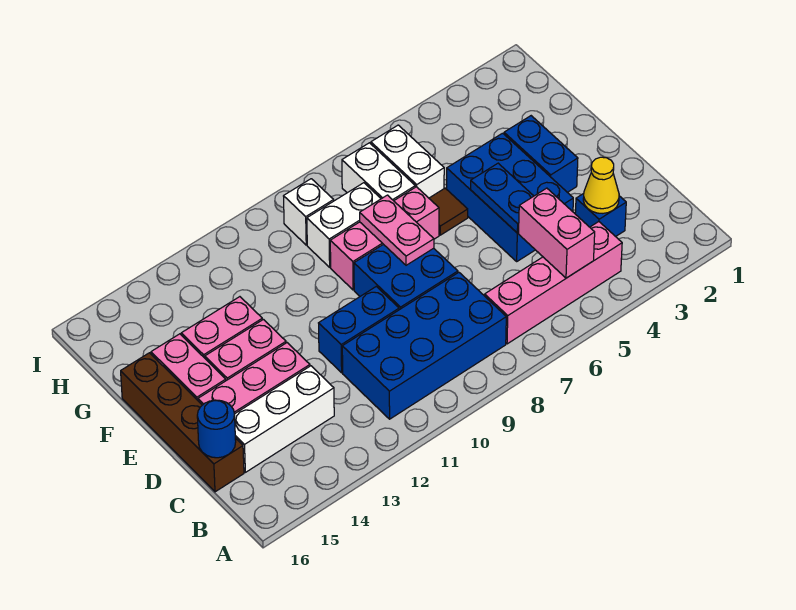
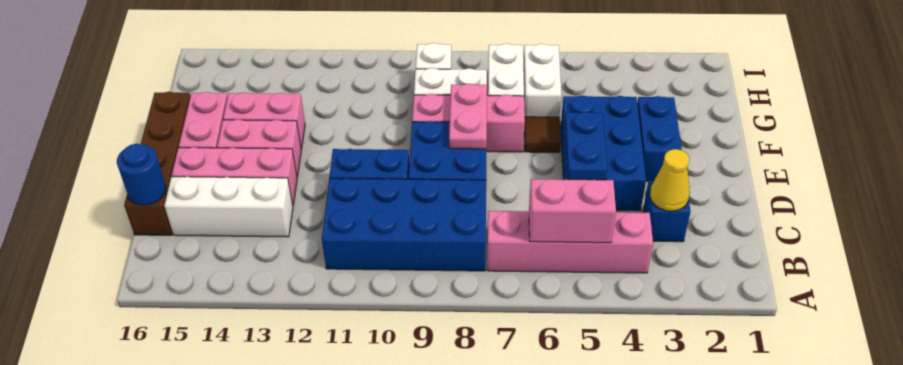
pink brick B5:C5 level 2 -> pink brick B5:B6 level 2

